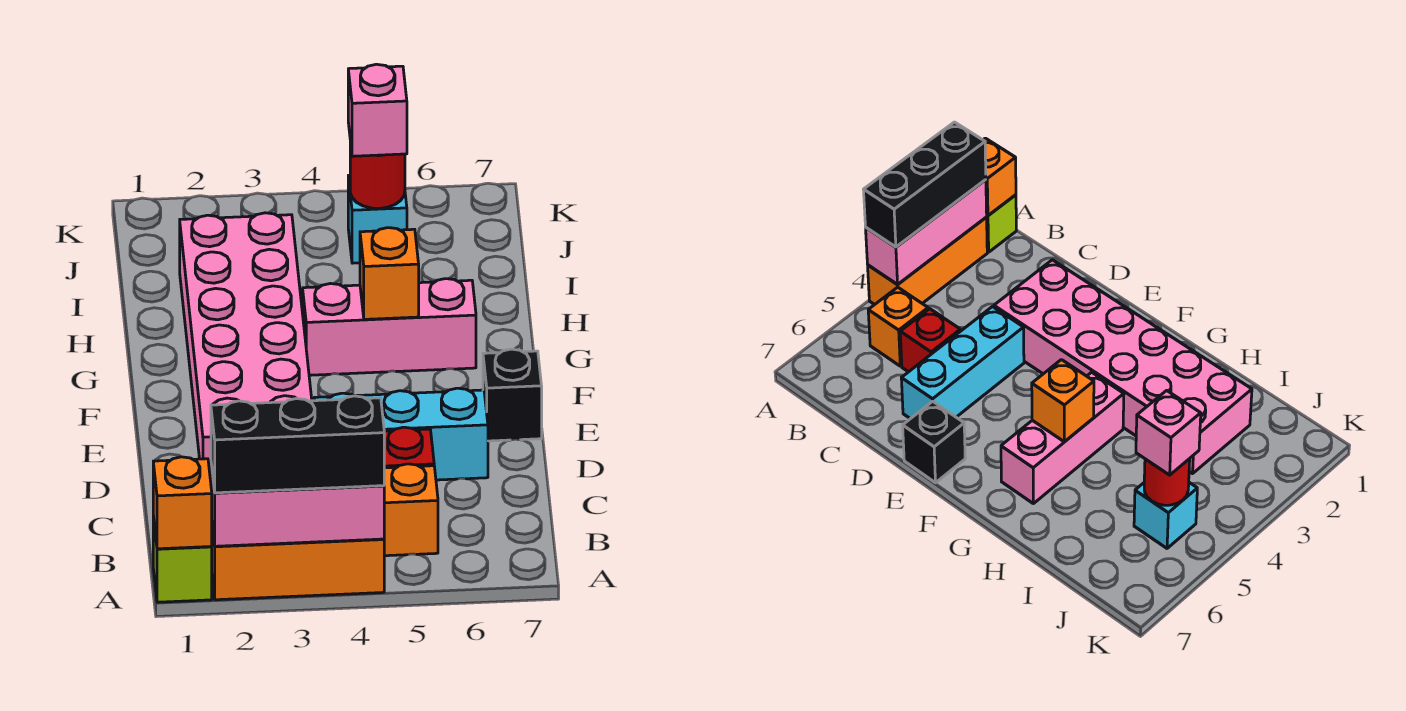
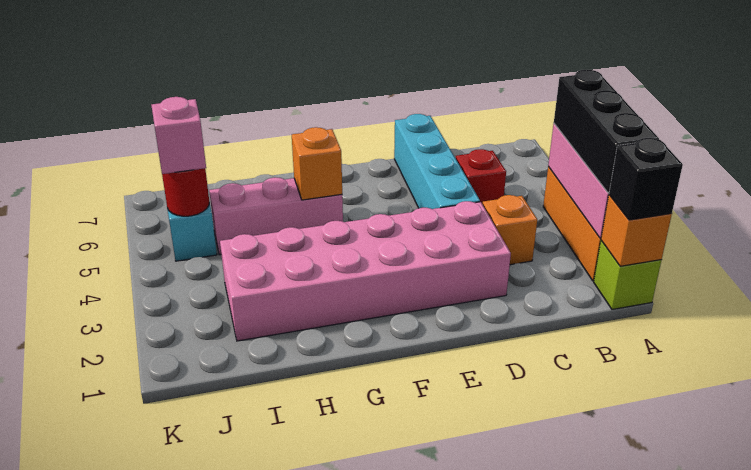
orange brick B5 level 1 -> orange brick C3 level 1
cyan brick D4:D6 level 1 -> cyan brick D4:D7 level 1
black brick E7 level 1 -> black brick A1 level 3
pink brick G4:G6 level 1 -> pink brick G5:I5 level 1

